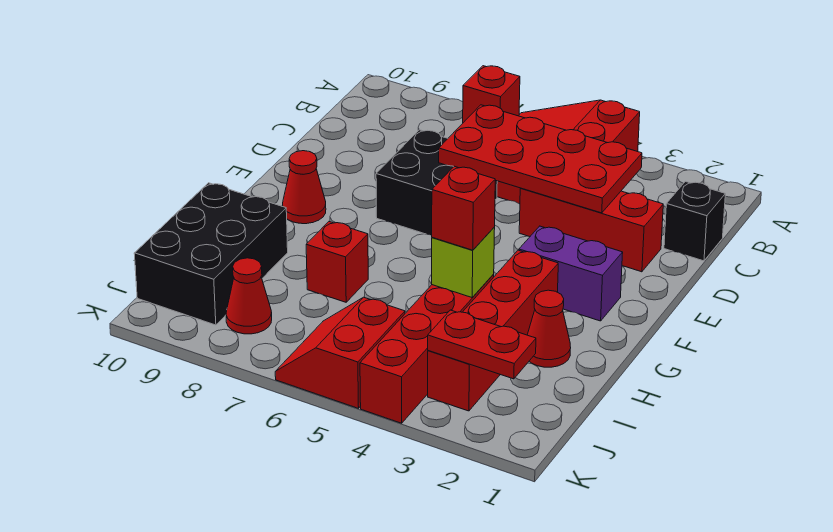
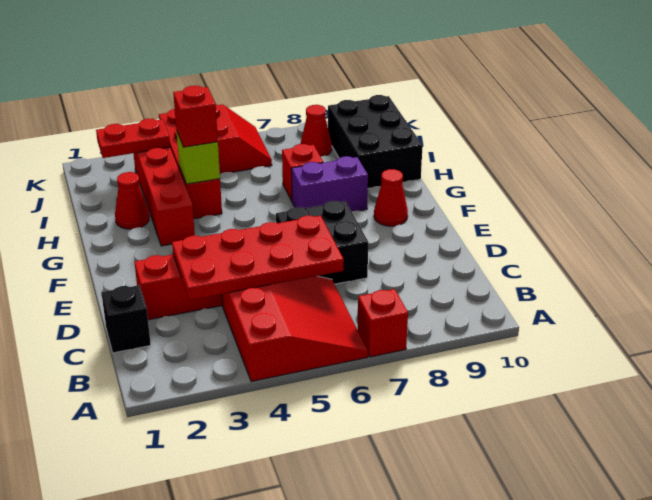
purple brick F2:F3 level 1 -> purple brick G7:G8 level 1

